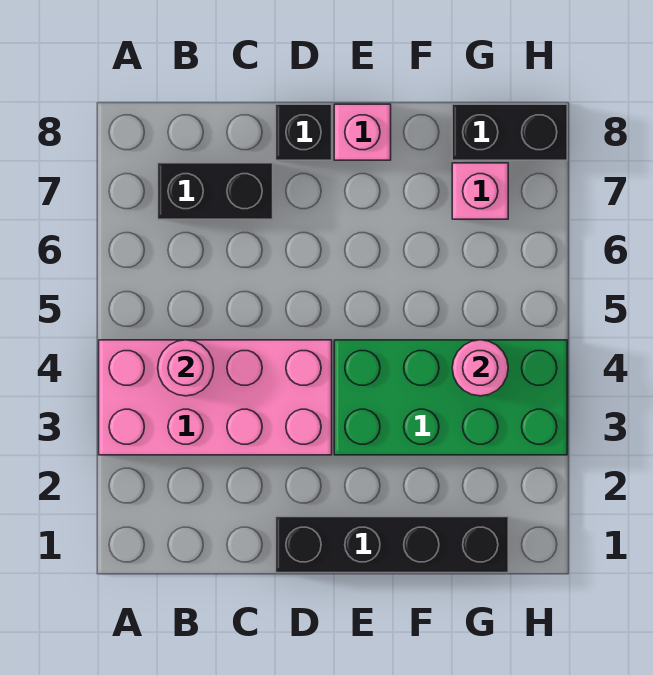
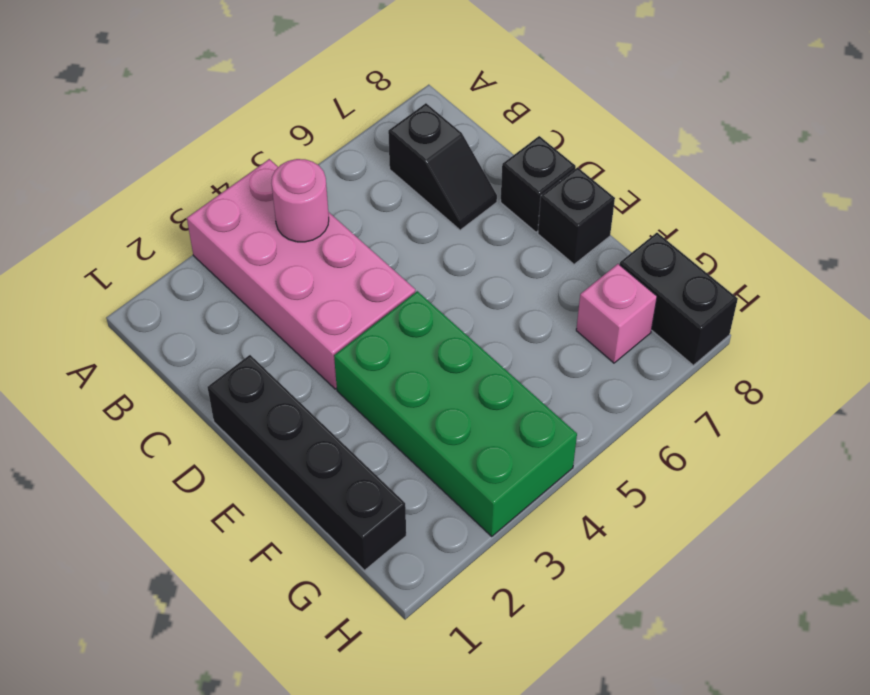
black brick B7:C7 level 1 -> black slope B7:C7 level 1 top B
pink brick E8 level 1 -> black brick E8 level 1
pink round brick G4 level 2 -> none

